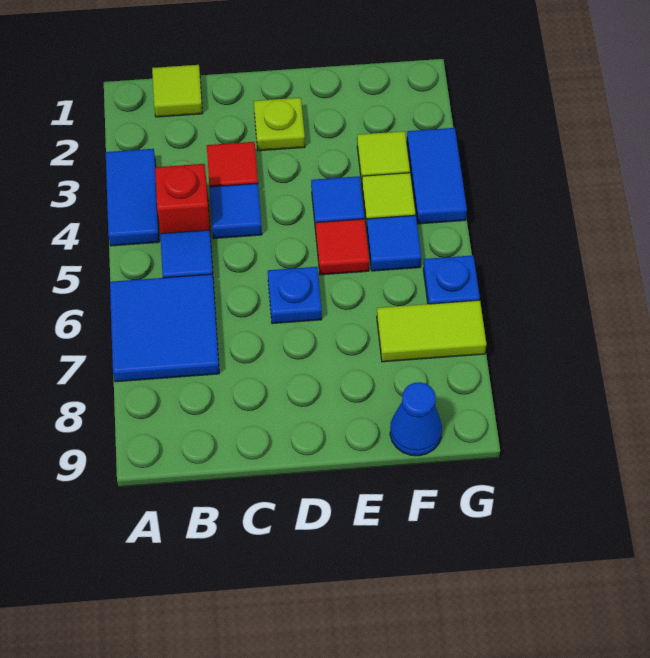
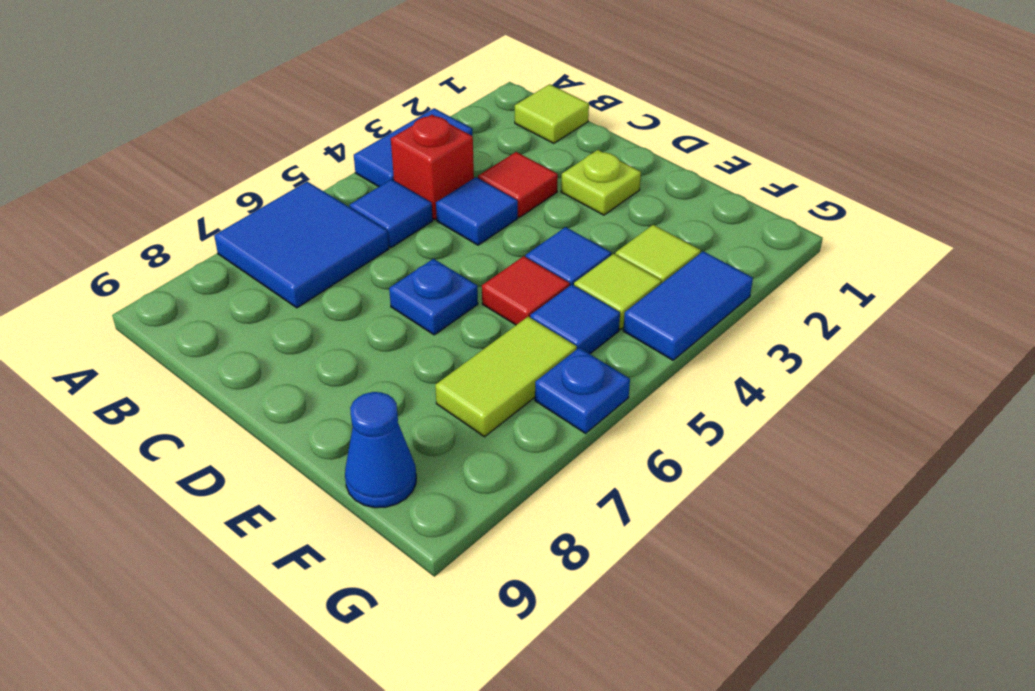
lime tile F7:G7 level 1 -> lime tile F6:F7 level 1

